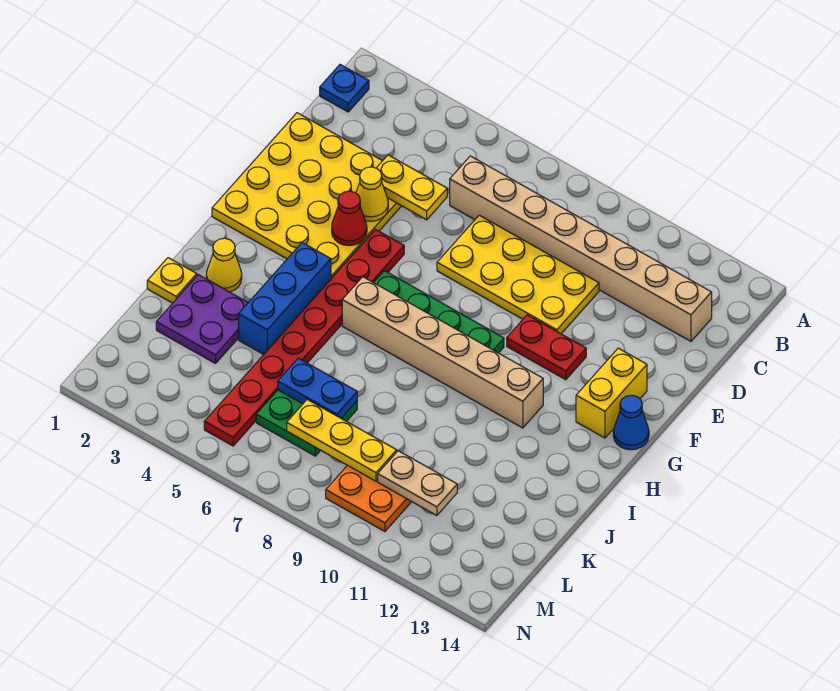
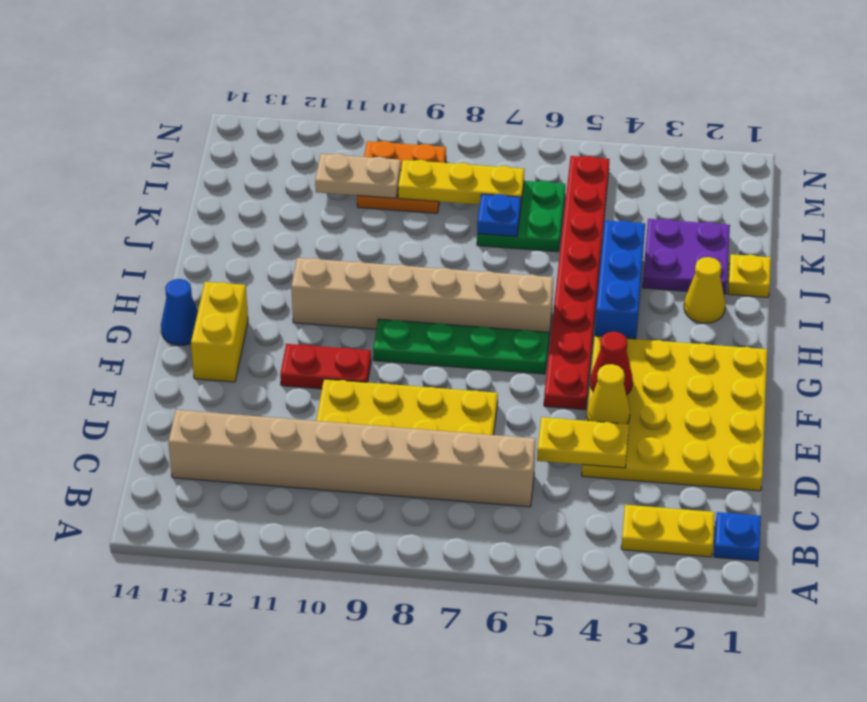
none -> yellow plate B2:B3 level 1
blue plate K6:K7 level 2 -> blue plate K7 level 2

